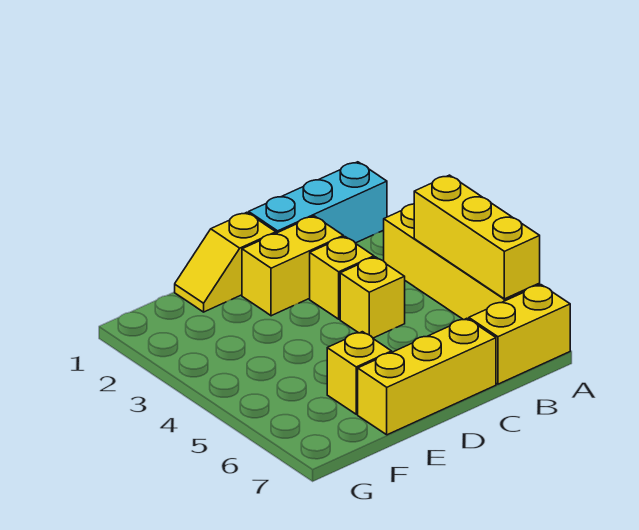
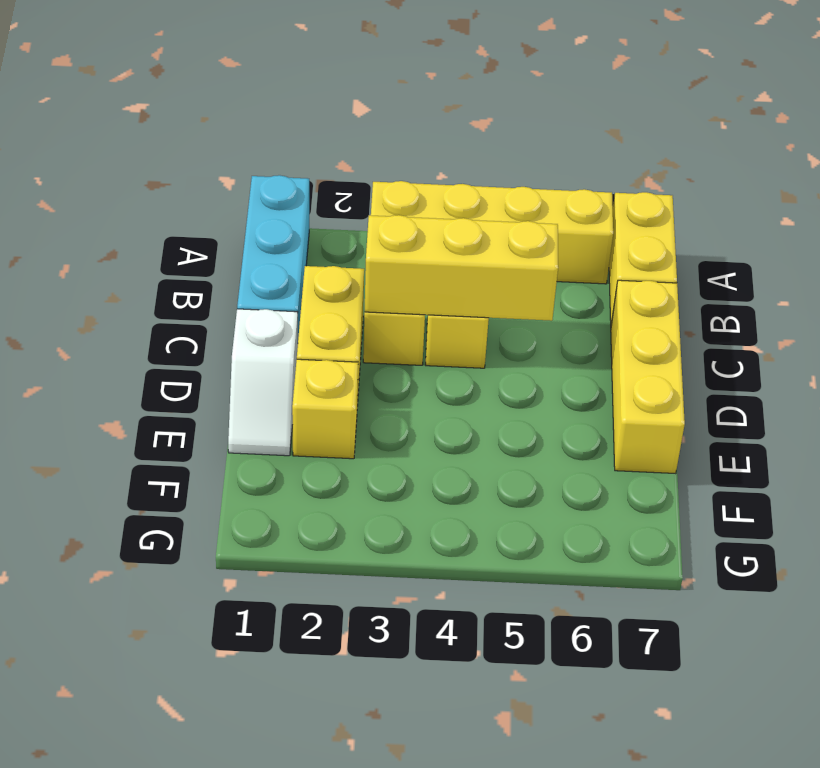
yellow brick A4:A6 level 2 -> yellow brick C3:C5 level 2
yellow slope D1:E1 level 1 top D -> white slope D1:E1 level 1 top D
yellow brick E6 level 1 -> yellow brick E2 level 1

